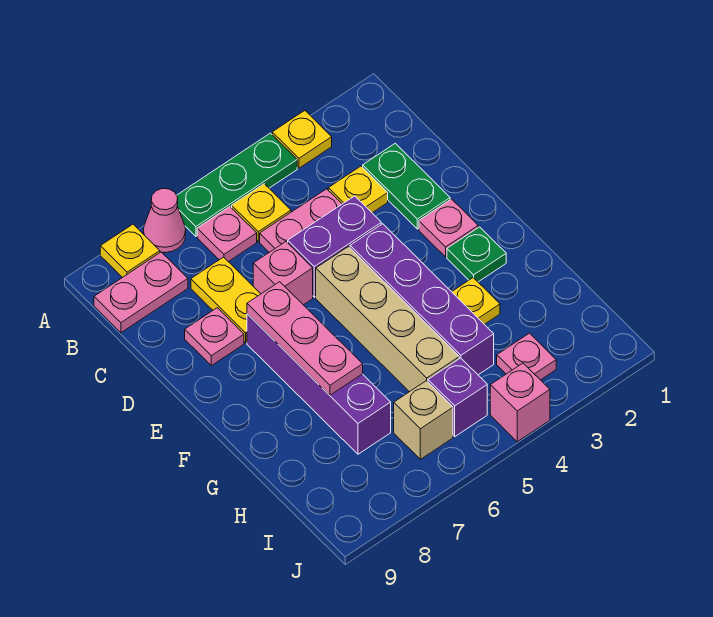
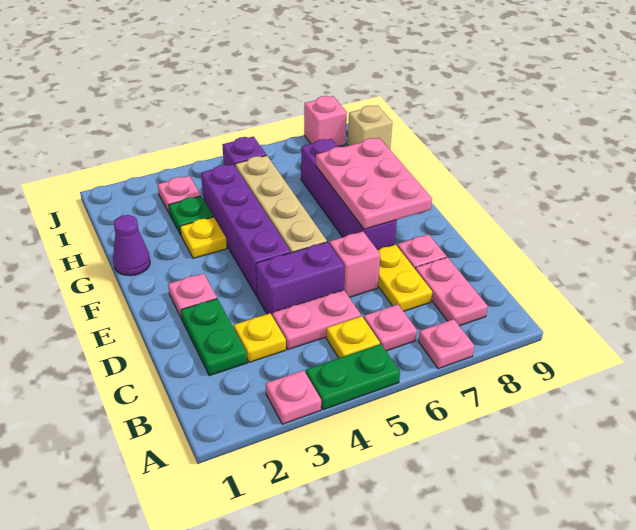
yellow plate A3 level 1 -> pink plate A3 level 1
green plate A4:A6 level 1 -> green plate A4:A5 level 1
pink cone A7 level 1 -> pink plate A7 level 1
yellow plate A8 level 1 -> none
pink plate B8:B9 level 1 -> pink plate B8:C8 level 1
pink plate E7:G7 level 2 -> pink plate E7:G8 level 2
green plate F2 level 1 -> green plate H3 level 1
none -> purple cone G1 level 1
tan brick I6 level 1 -> tan brick I9 level 1
pink brick J4 level 1 -> pink brick J8 level 1

